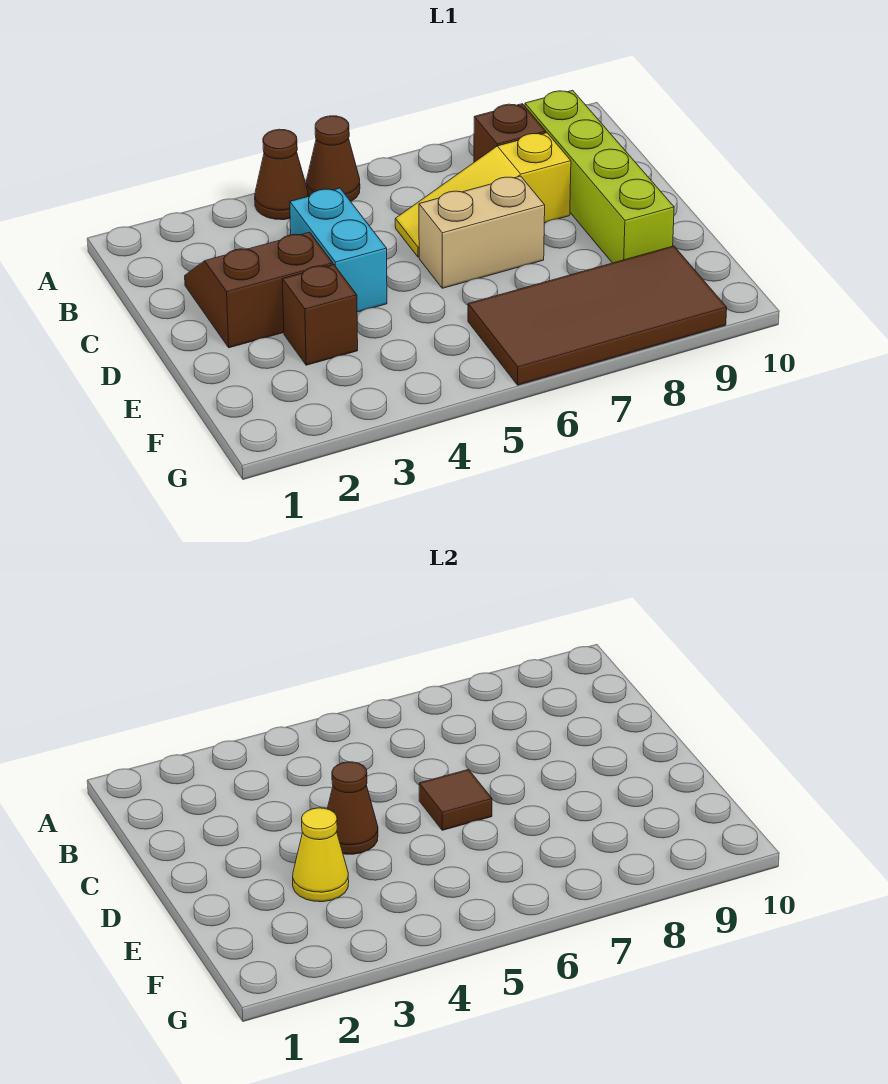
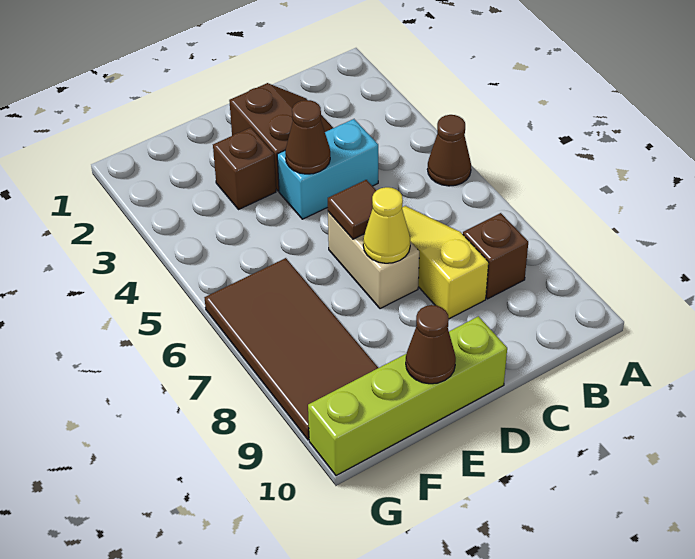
brown cone A4 level 1 -> brown cone E10 level 2
lime brick B9:E9 level 1 -> lime brick D10:G10 level 1
yellow cone E3 level 2 -> yellow cone D7 level 2

